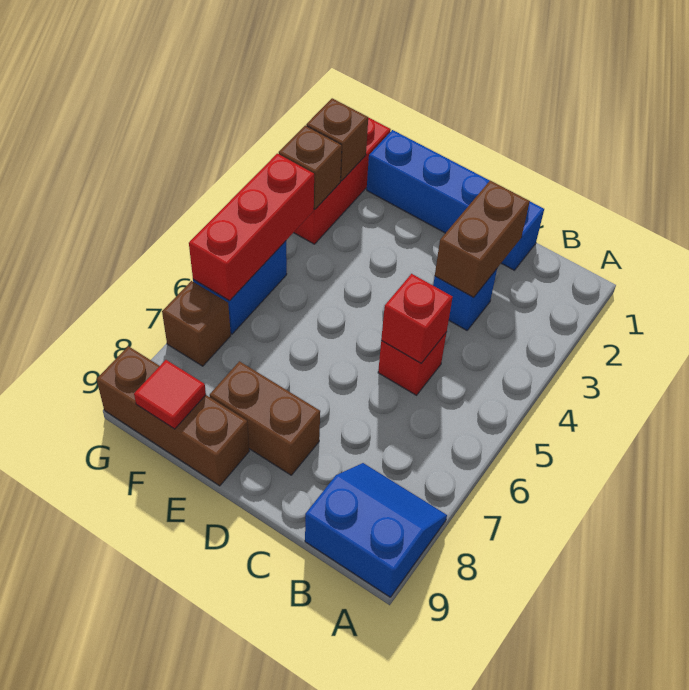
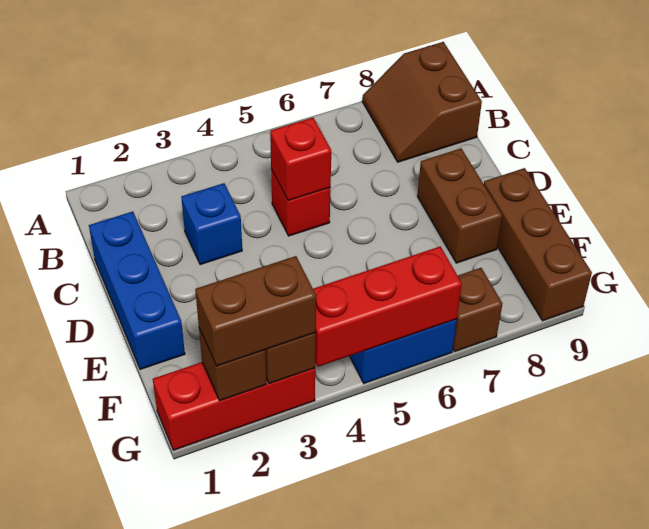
blue slope A8:B9 level 1 top 9 -> brown slope A8:B9 level 1 top 9
blue brick C1:F1 level 1 -> blue brick C1:E1 level 1
brown brick C2:C3 level 2 -> brown brick G2:G3 level 3
red tile F9 level 2 -> none

